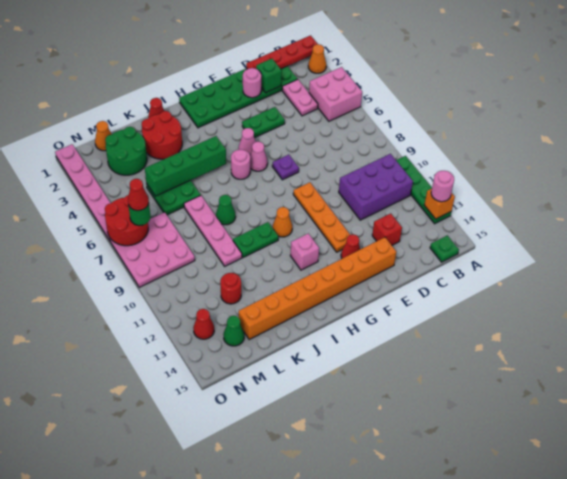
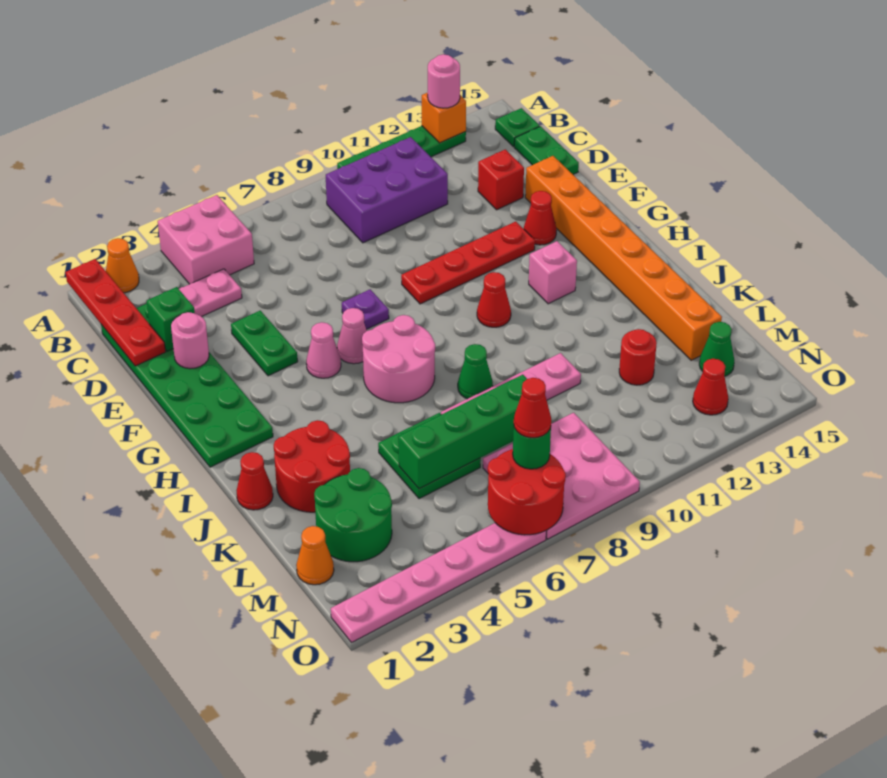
purple brick B10:D11 level 1 -> purple brick B9:C11 level 1
orange plate F9:F12 level 1 -> red plate F9:F12 level 1
pink round brick H6 level 1 -> pink round brick H6:I7 level 1
orange cone H10 level 1 -> red cone H10 level 1
green brick I5:L5 level 2 -> green brick L5:L8 level 2
green plate I10:J10 level 1 -> green plate C15:D15 level 1

